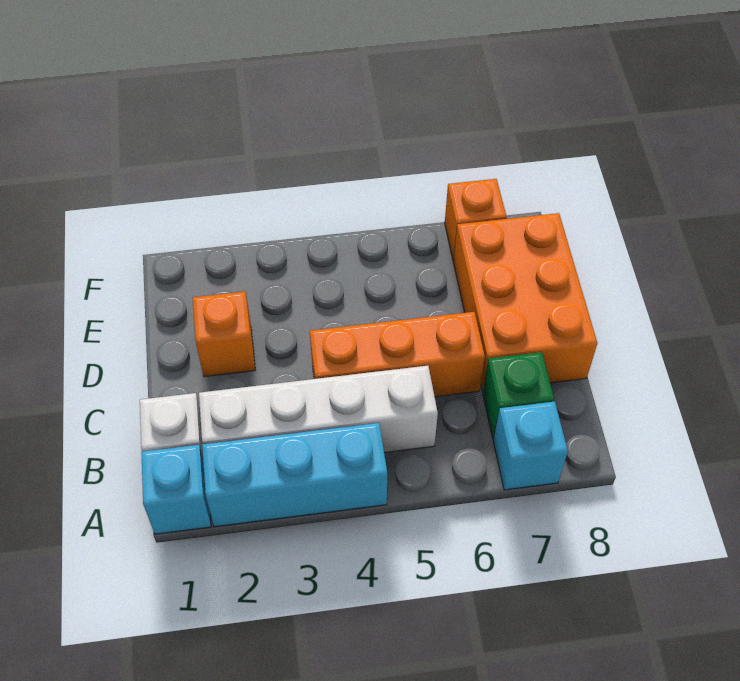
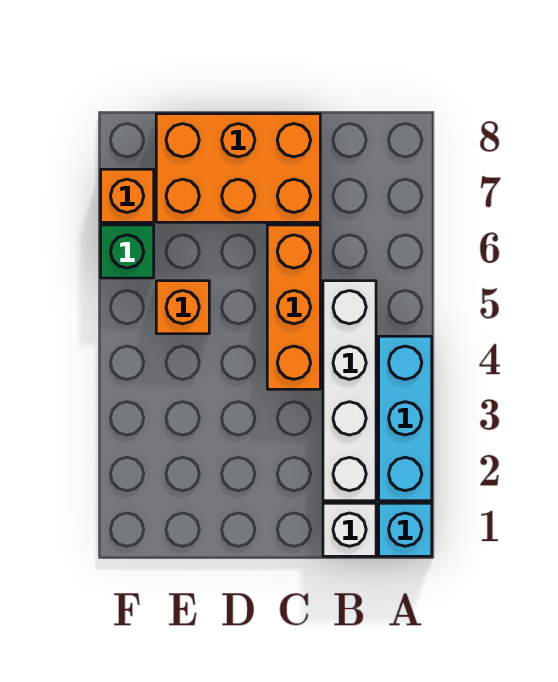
cyan brick A7 level 1 -> none
green brick B7 level 1 -> green brick F6 level 1
orange brick D2 level 1 -> orange brick E5 level 1

